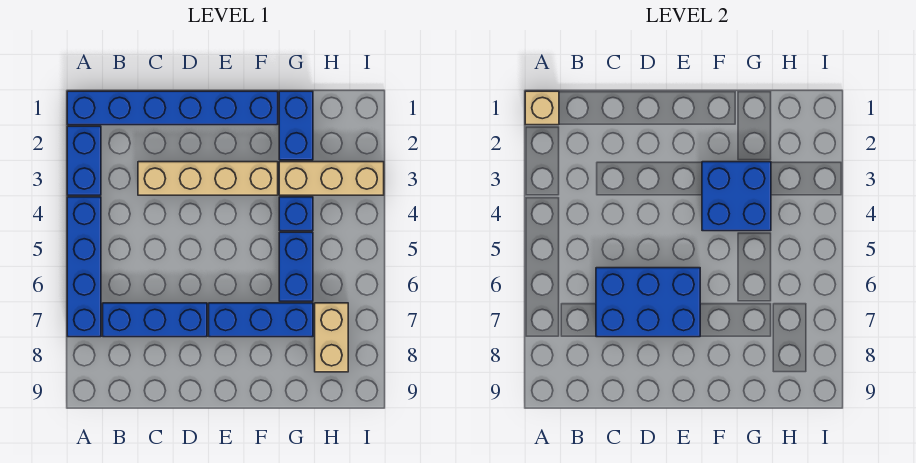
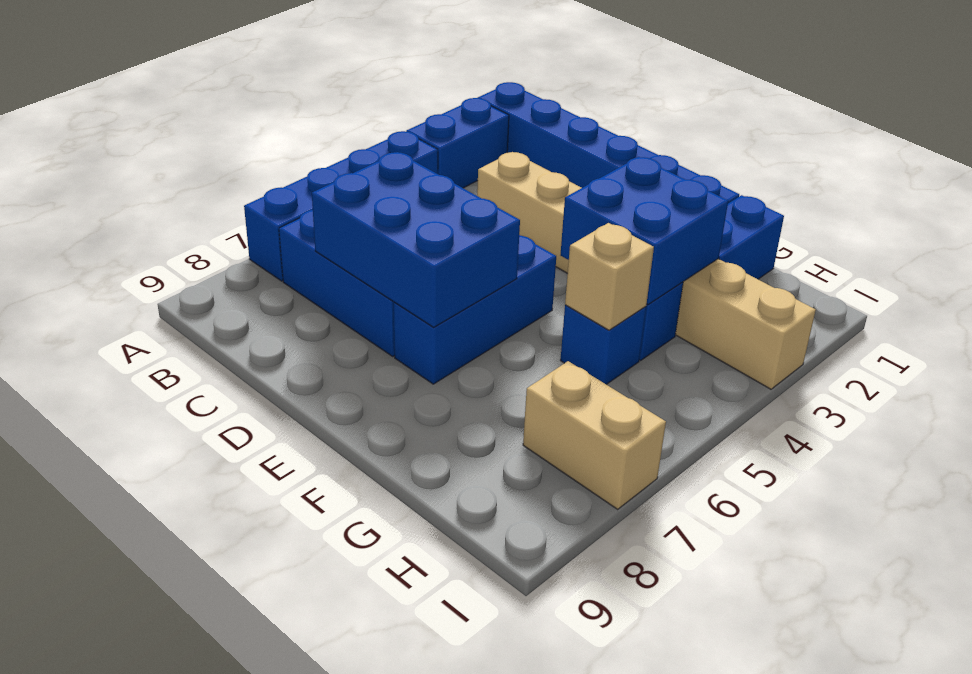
tan brick A1 level 2 -> tan brick G5 level 2
blue brick E7:G7 level 1 -> blue brick E5:E7 level 1
blue brick G5:G6 level 1 -> blue brick G5 level 1
tan brick H7:H8 level 1 -> tan brick H7:I7 level 1

